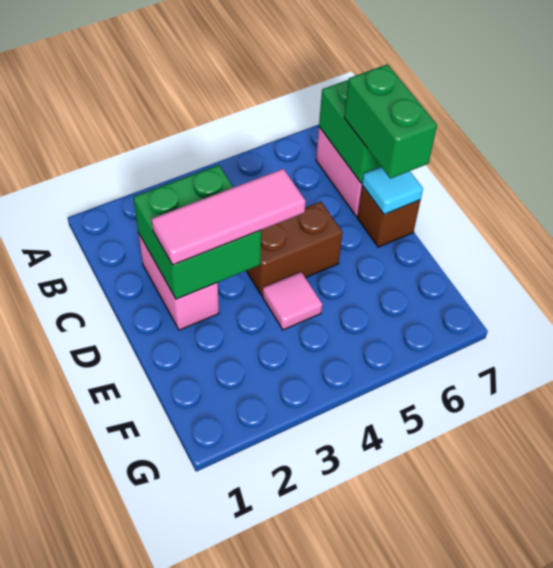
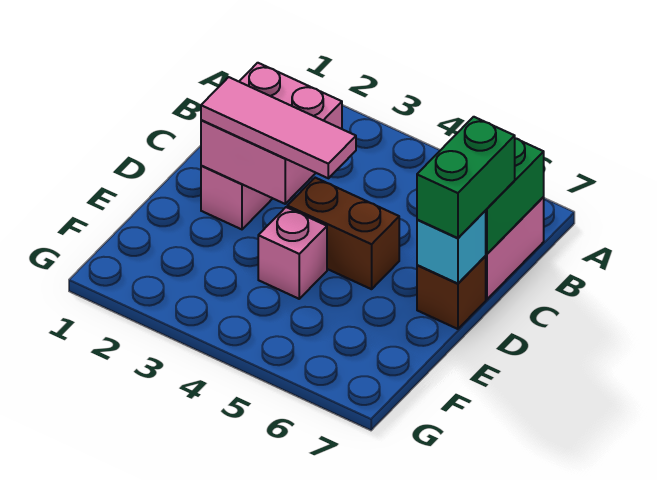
green brick C2:D3 level 2 -> pink brick C2:D3 level 2
cyan tile D7 level 2 -> cyan brick D7 level 2
pink tile E4 level 1 -> pink brick E4 level 1

